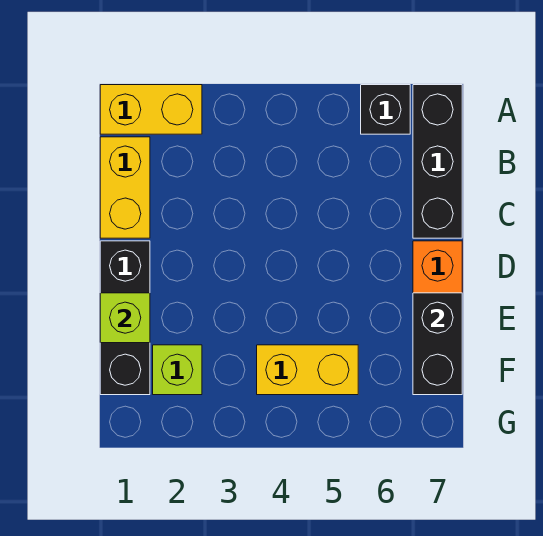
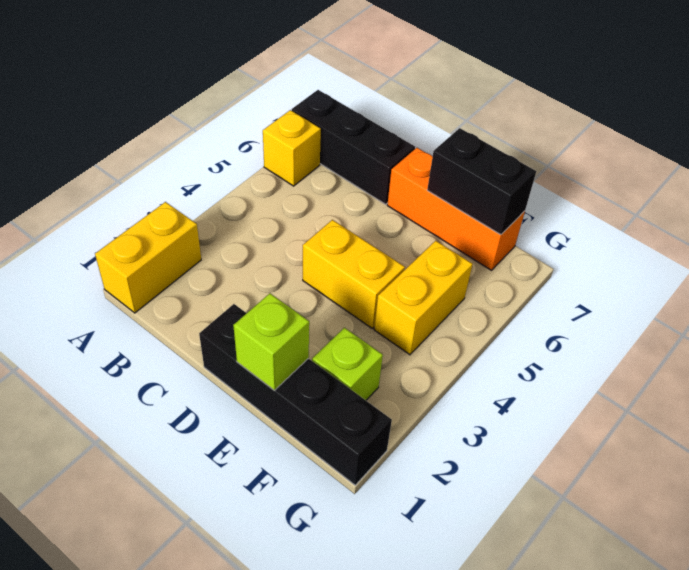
black brick A6 level 1 -> yellow brick A6 level 1
yellow brick B1:C1 level 1 -> yellow brick D4:E4 level 1
black brick D1:F1 level 1 -> black brick D1:G1 level 1

